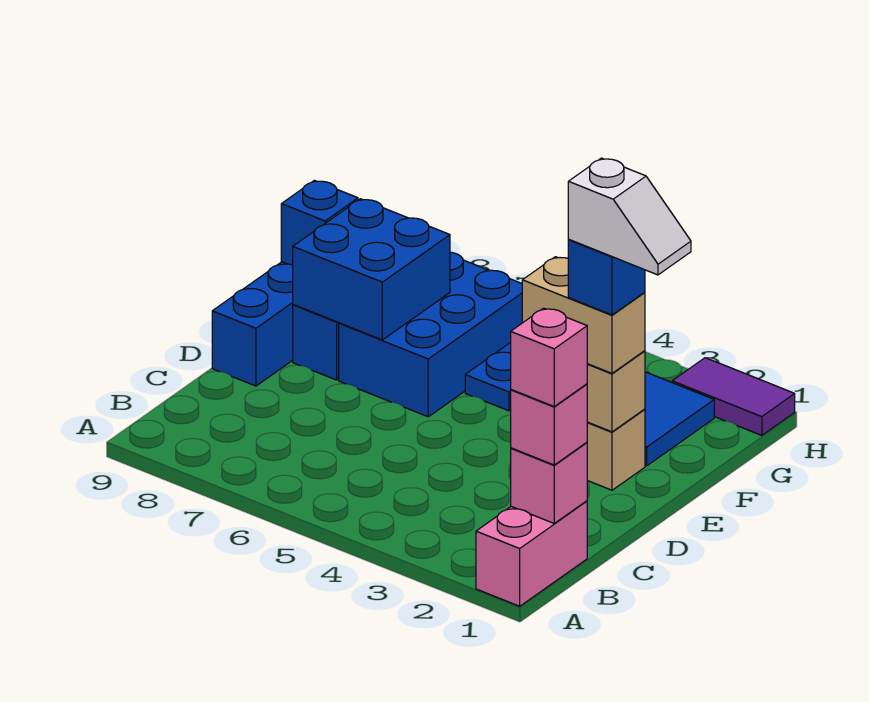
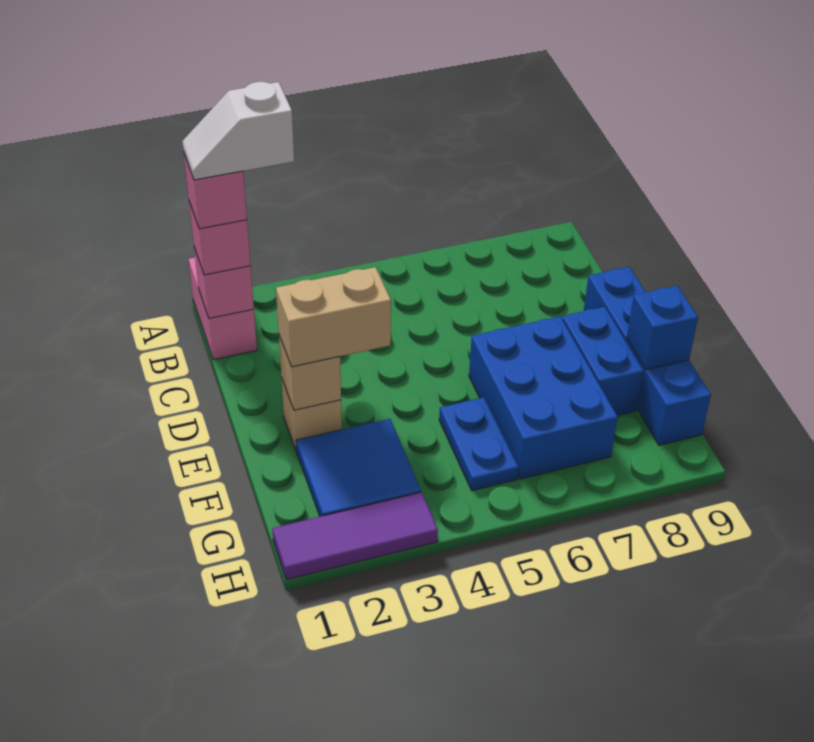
white slope E1:E2 level 5 top 2 -> white slope B1:B2 level 5 top 2
blue brick E2 level 4 -> none
blue brick E7:F8 level 2 -> none
purple tile H1:H2 level 1 -> purple tile H1:H3 level 1

